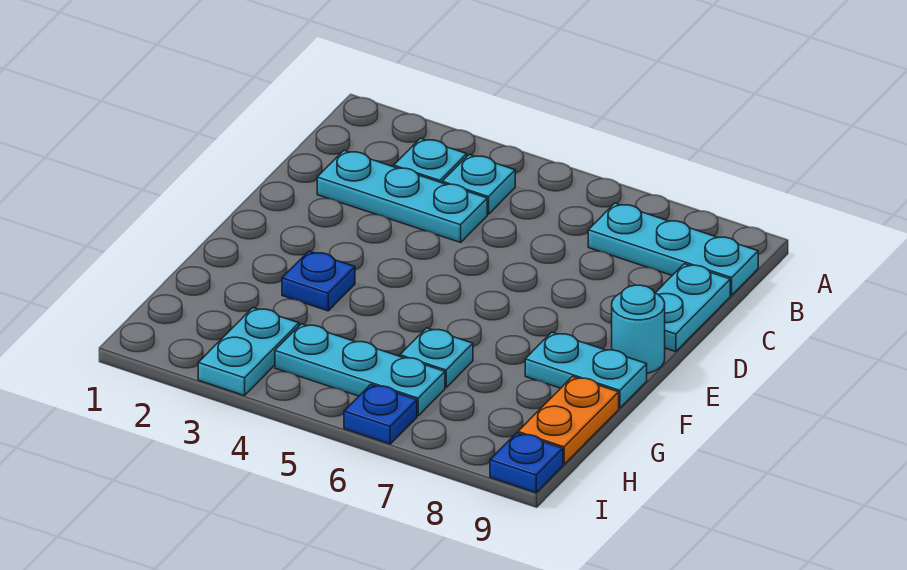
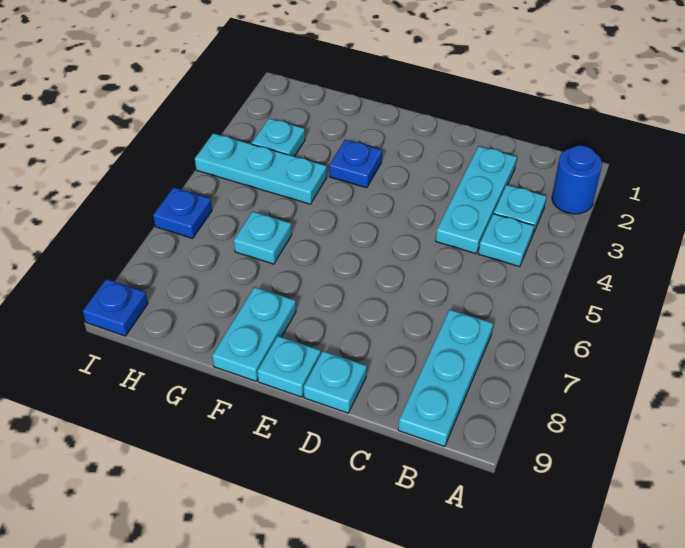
none -> blue round brick A2 level 1
cyan plate C9:D9 level 1 -> cyan plate D9 level 1
cyan round brick E9 level 1 -> cyan plate E9 level 1
orange plate G9:H9 level 1 -> none
cyan plate H3:I3 level 1 -> cyan plate H3 level 1
cyan plate H4:H6 level 1 -> cyan plate G4:I4 level 1

